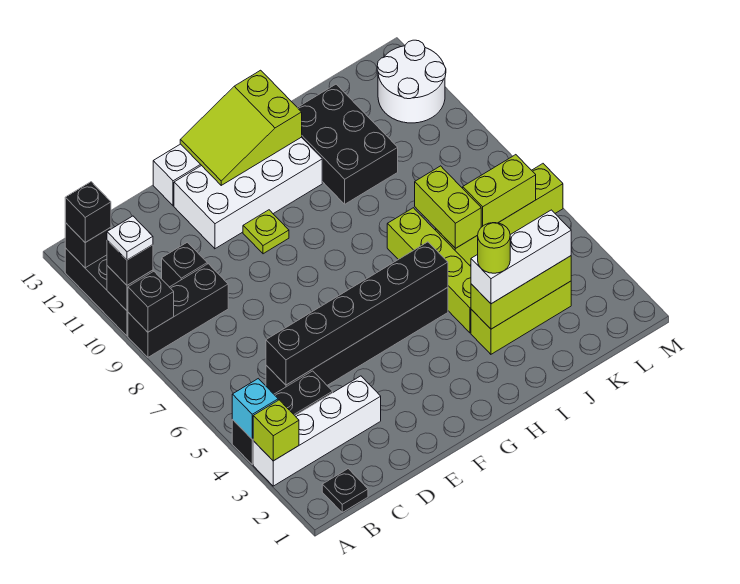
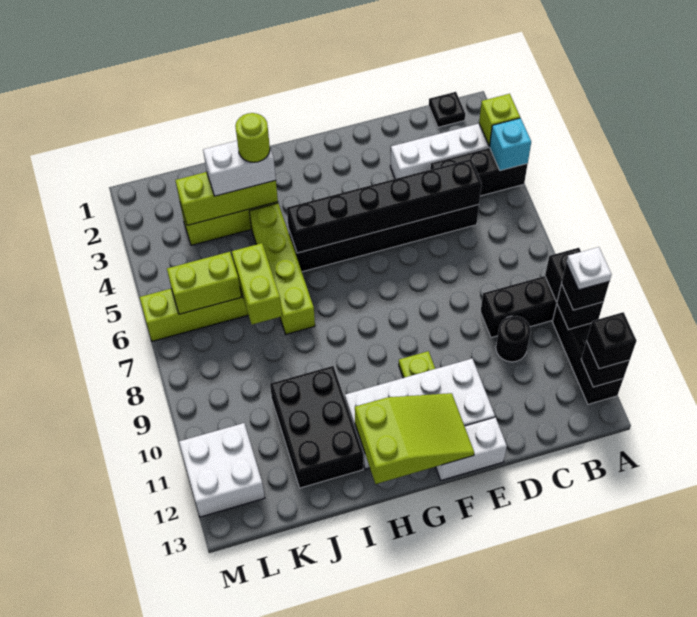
black brick C10 level 1 -> black round brick C10 level 1
white brick I3:K3 level 3 -> white brick I3:J3 level 3
white round brick L11:M12 level 1 -> white brick L11:M12 level 1

